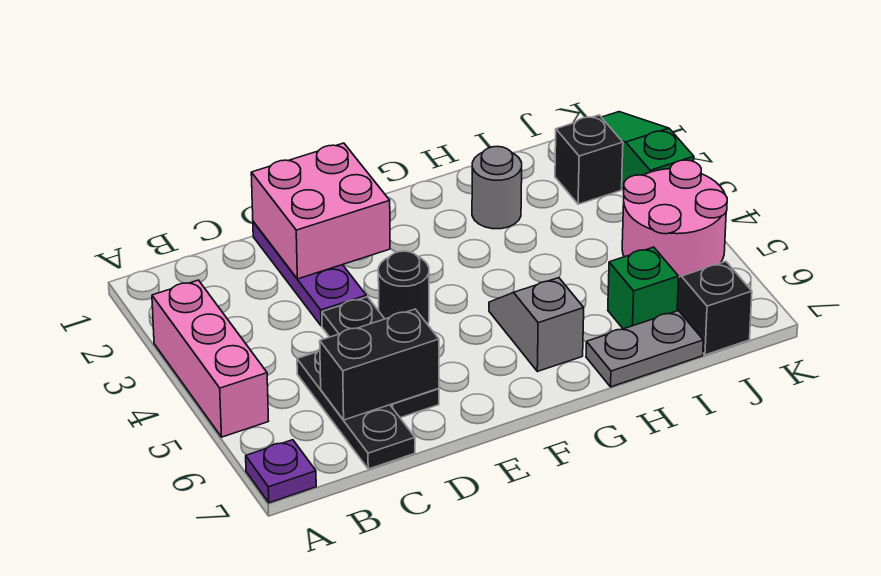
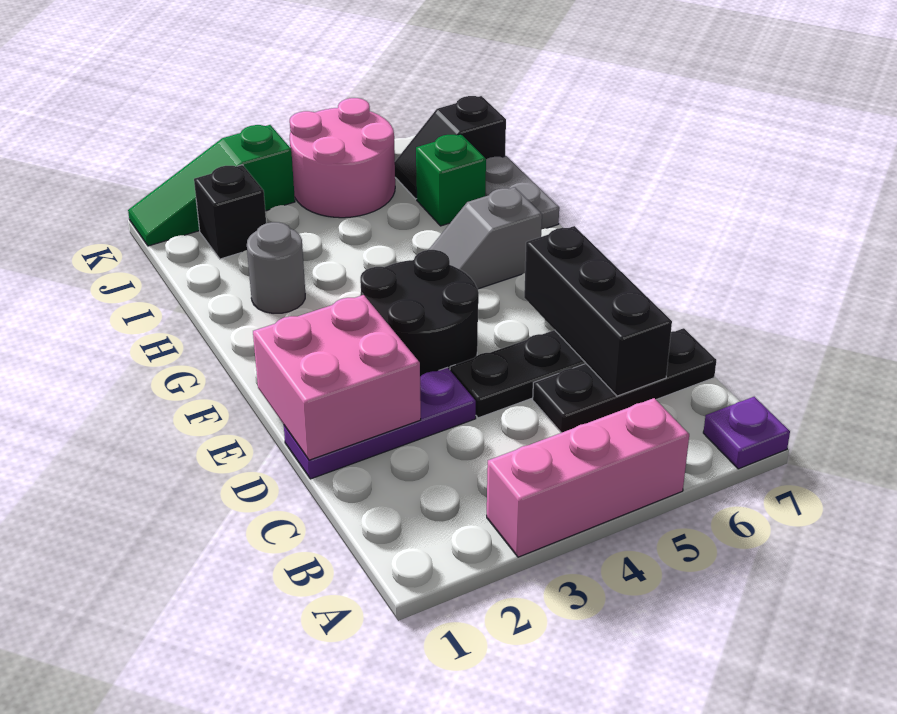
black brick C6:D6 level 2 -> black brick C6:E6 level 2
black round brick E4 level 1 -> black round brick E3:F4 level 1

